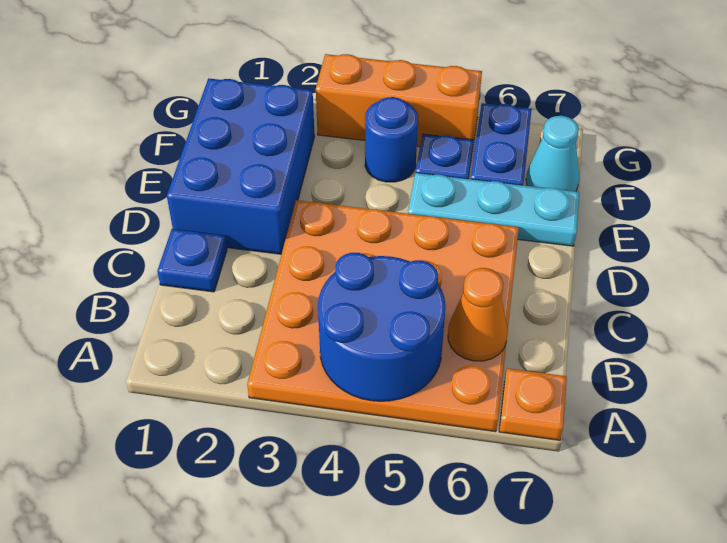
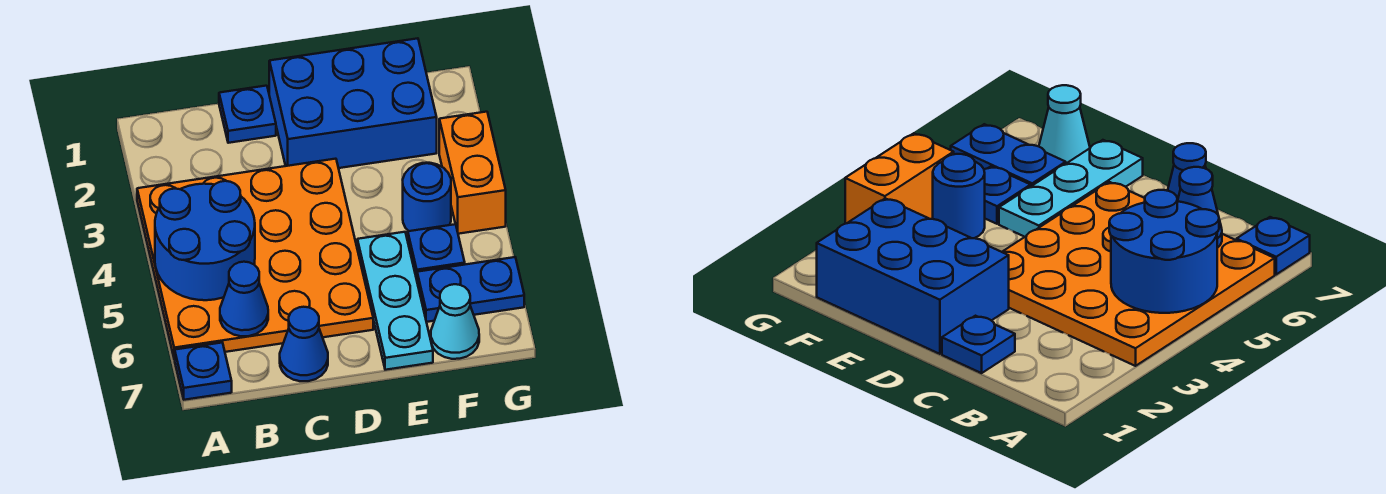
orange plate A7 level 1 -> blue plate A7 level 1
orange cone B6 level 2 -> blue cone B6 level 2
none -> blue cone C7 level 1
orange brick G3:G5 level 1 -> orange brick G3:G4 level 1

